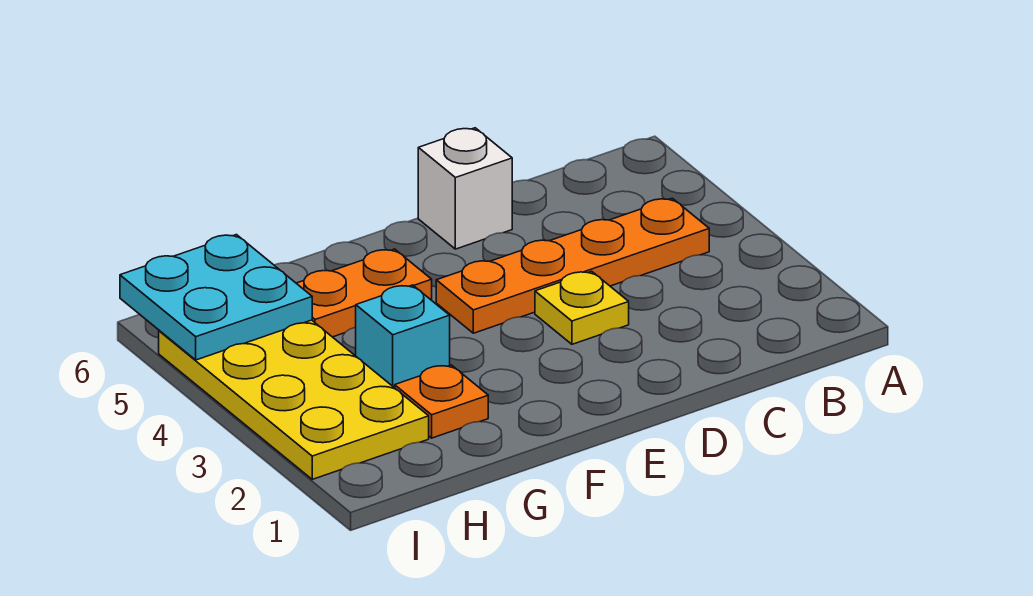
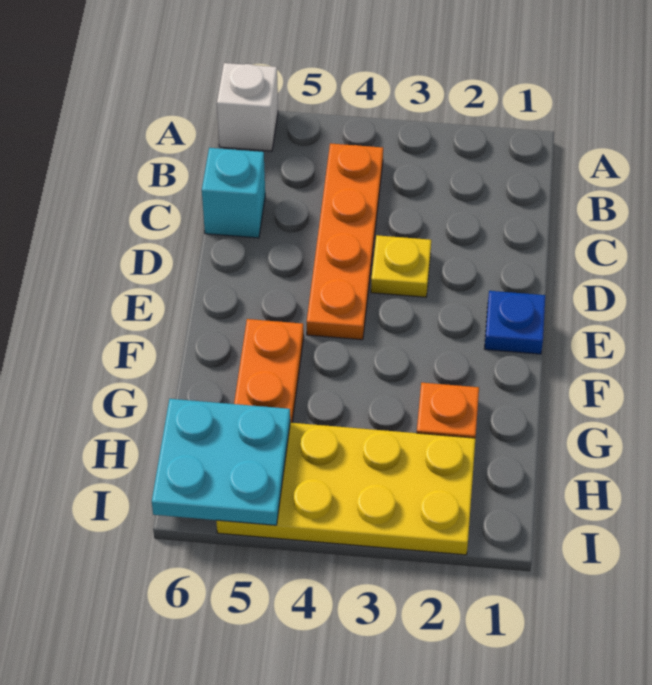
white brick D6 level 1 -> white brick A6 level 1
none -> blue plate E1 level 1
cyan brick G3 level 1 -> cyan brick C6 level 1

